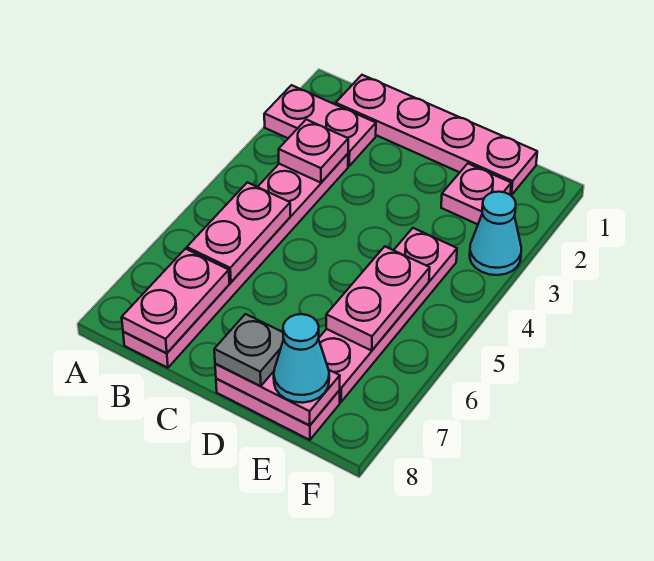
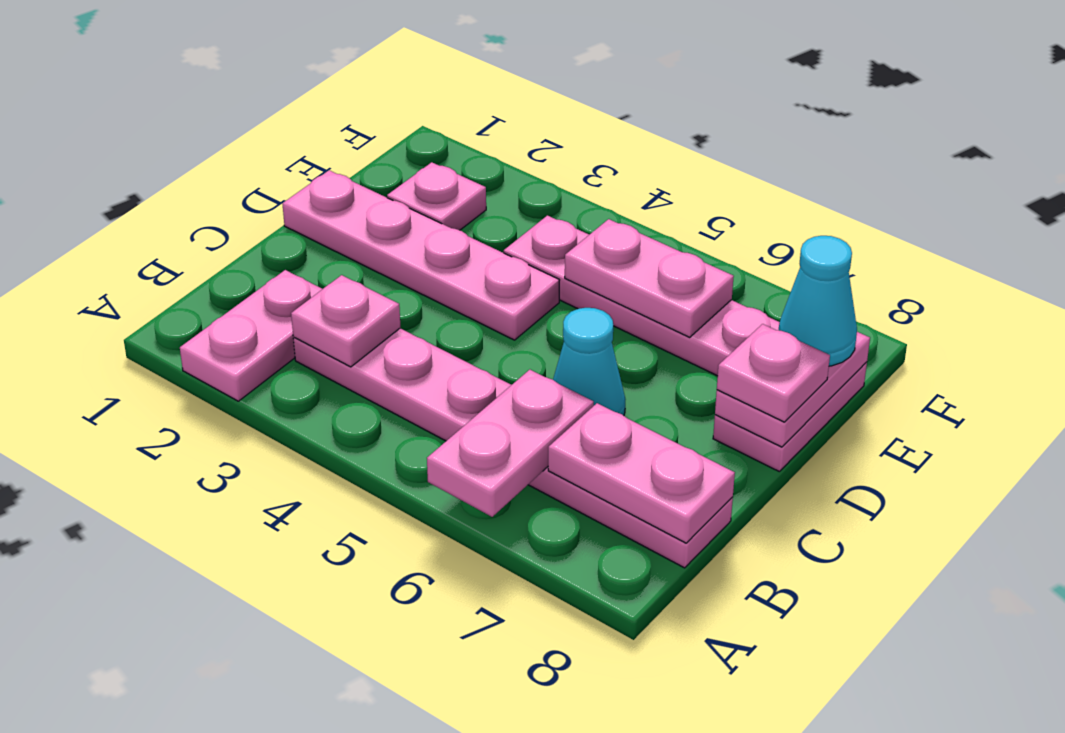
pink plate B1:E1 level 1 -> pink plate D1:D4 level 1
pink plate B5:B6 level 2 -> pink plate A6:B6 level 2
grey plate D8 level 3 -> pink plate D8 level 3
cyan cone F3 level 1 -> cyan cone C6 level 1

